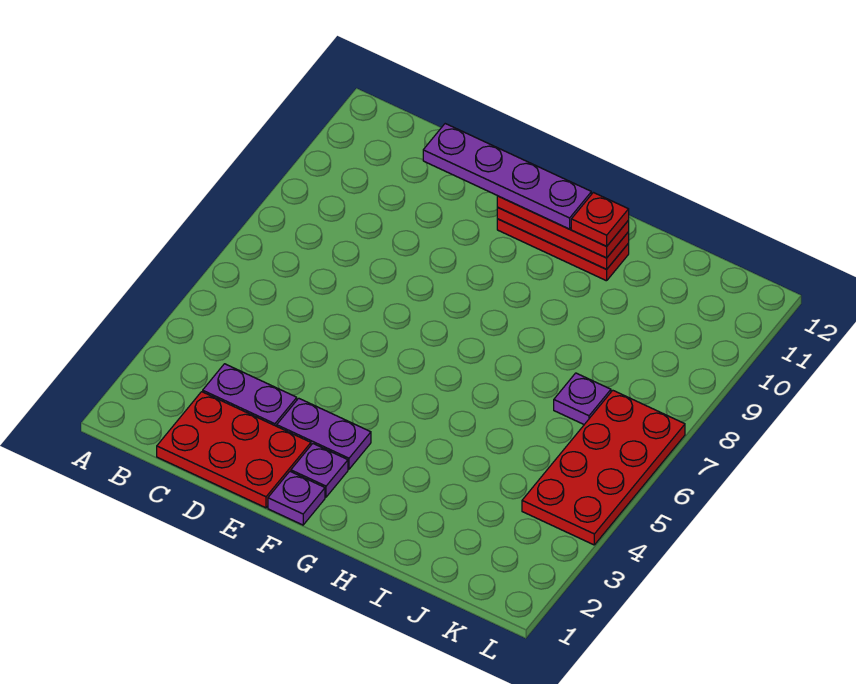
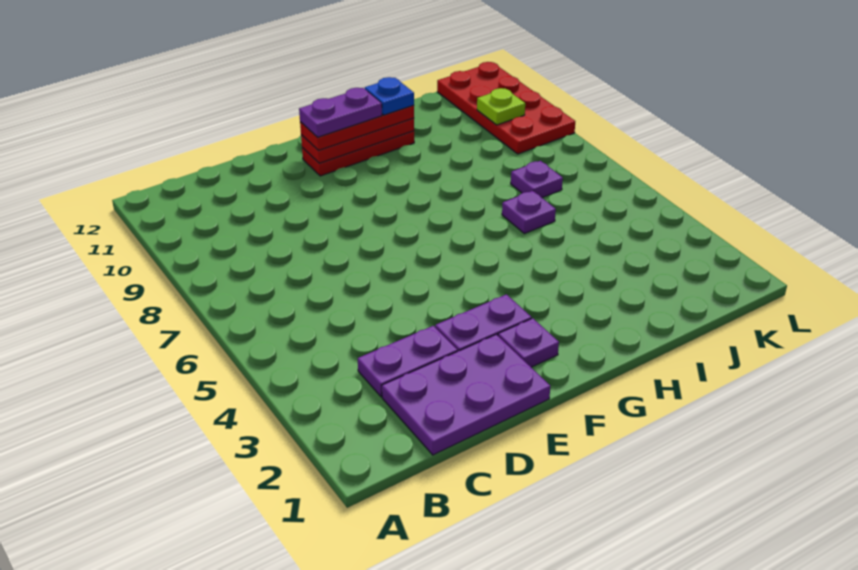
red plate C1:E2 level 1 -> purple plate C1:E2 level 1
purple plate D11:G11 level 4 -> purple plate F11:G11 level 4
purple plate F1 level 1 -> purple plate I6 level 1
red plate H11 level 4 -> blue plate H11 level 4
red plate K4:L7 level 1 -> red plate K9:L12 level 1
none -> lime plate K10 level 2

